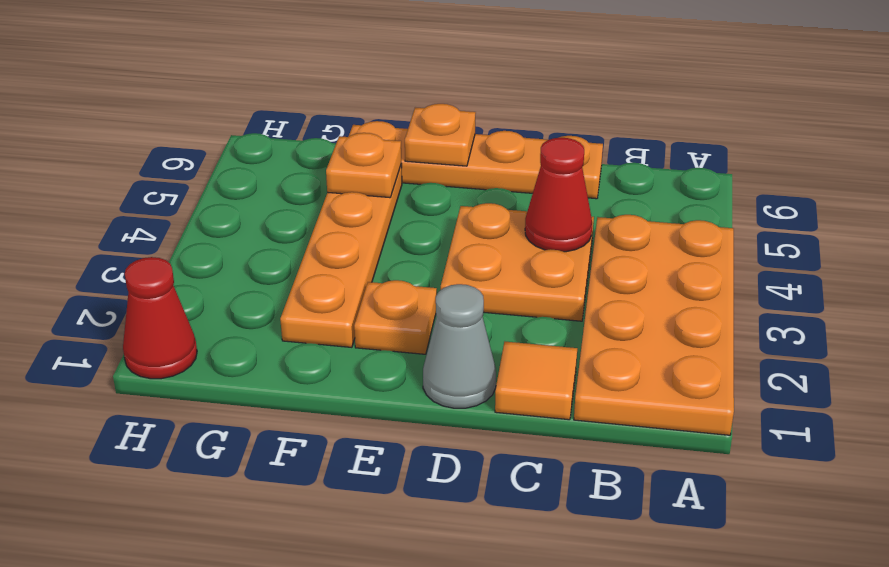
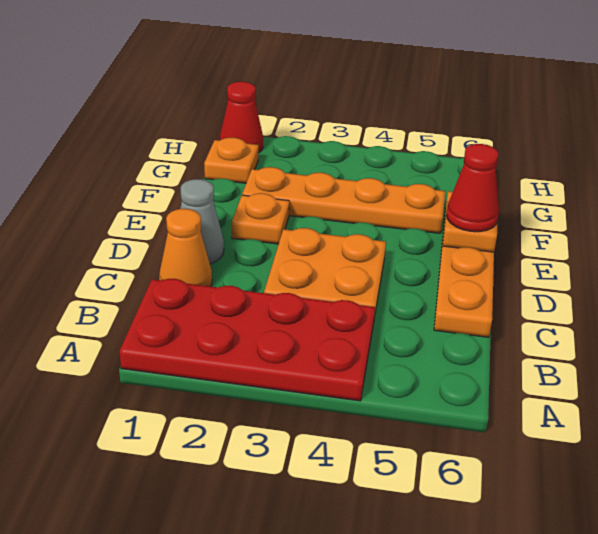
orange plate A1:B4 level 1 -> red plate A1:B4 level 1
orange tile C1 level 1 -> orange cone C1 level 1
red cone C4 level 2 -> red cone E6 level 3
orange plate F5 level 2 -> orange plate G1 level 1

